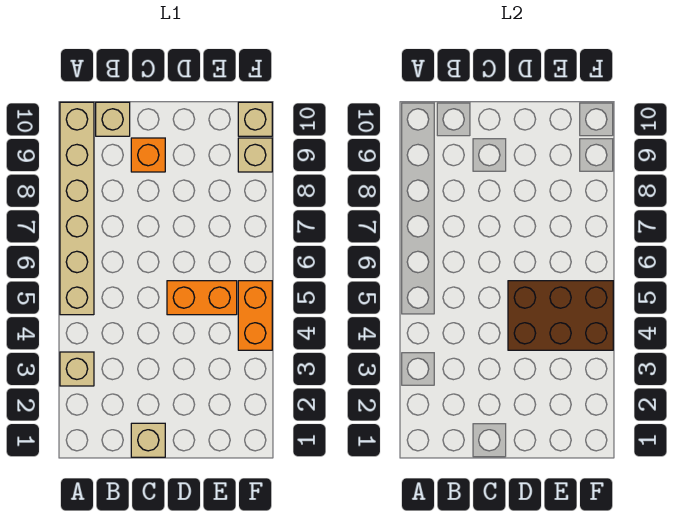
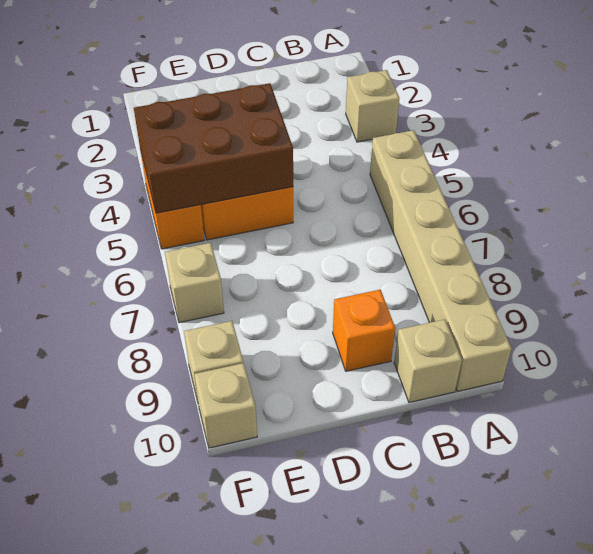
tan brick C1 level 1 -> tan brick F7 level 1

